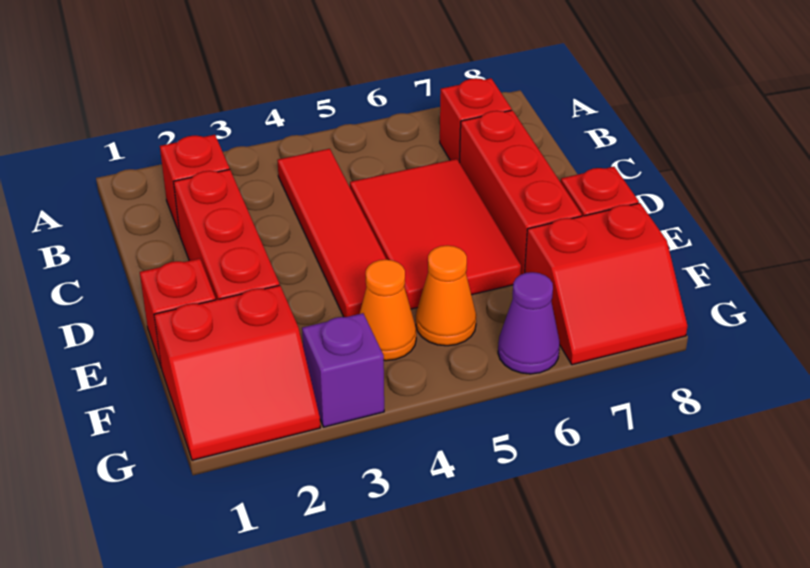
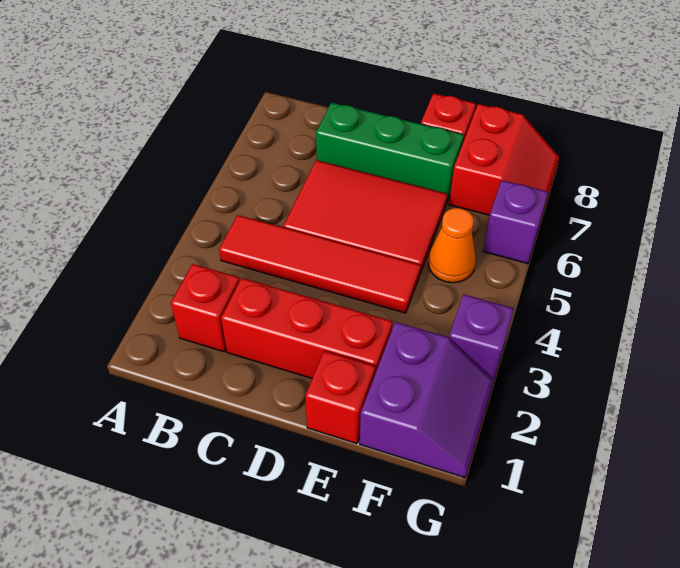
red brick B7 level 1 -> none
red brick C7:E7 level 1 -> green brick C7:E7 level 1
red slope F1:G2 level 1 top F -> purple slope F1:G2 level 1 top F
orange cone F4 level 1 -> none
purple cone G6 level 1 -> purple brick G6 level 1

